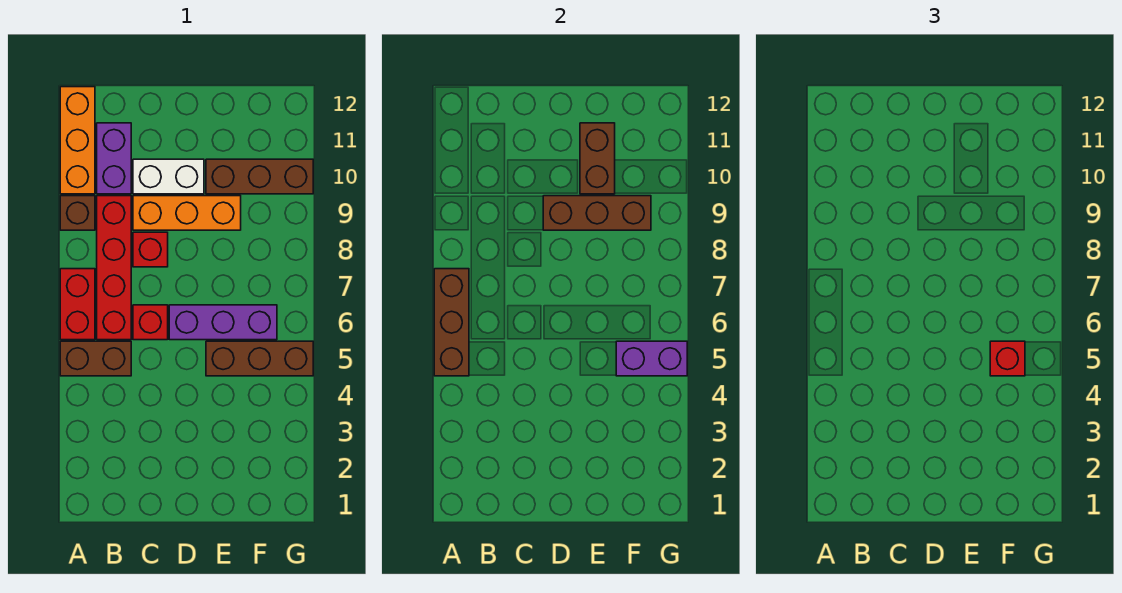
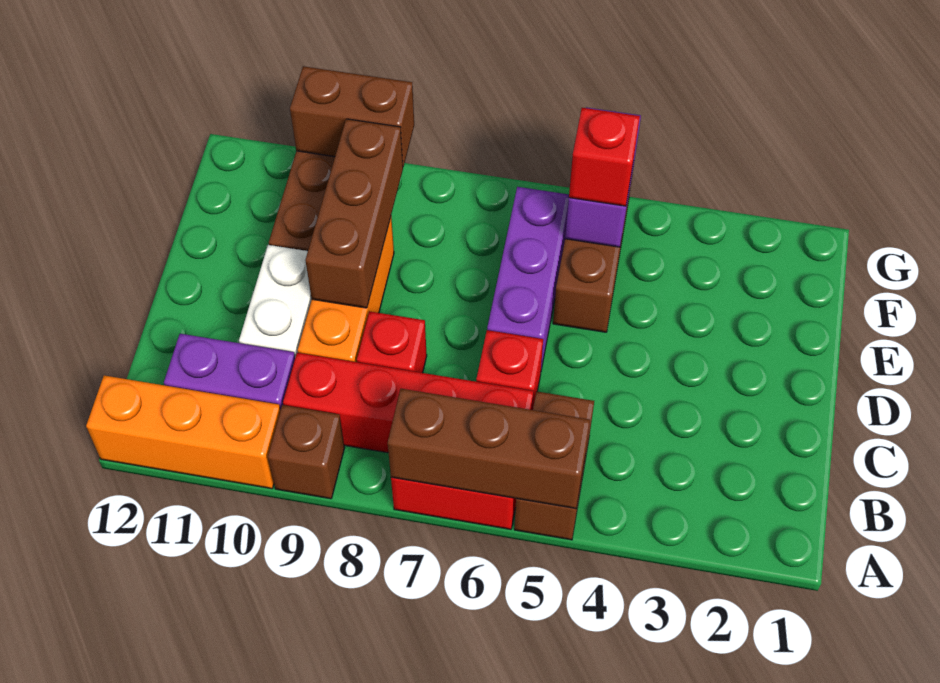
brown brick E10:E11 level 2 -> brown brick G9:G10 level 2

